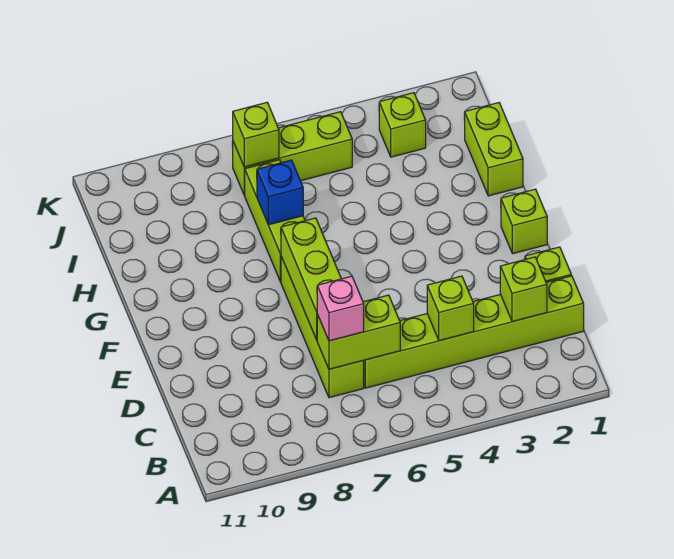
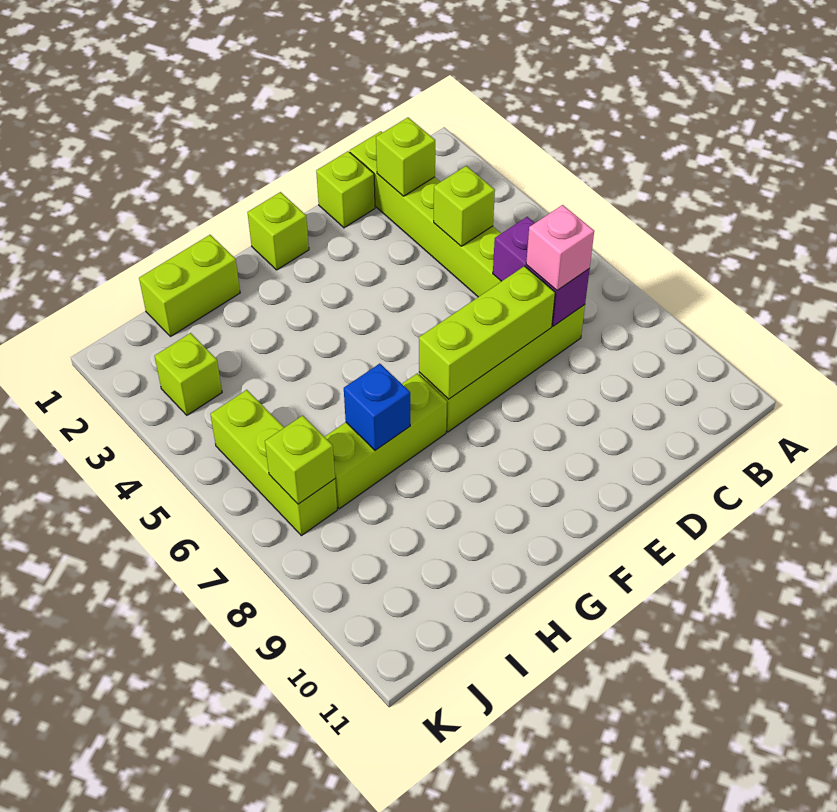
lime brick C6:C7 level 2 -> purple brick C6:C7 level 2

